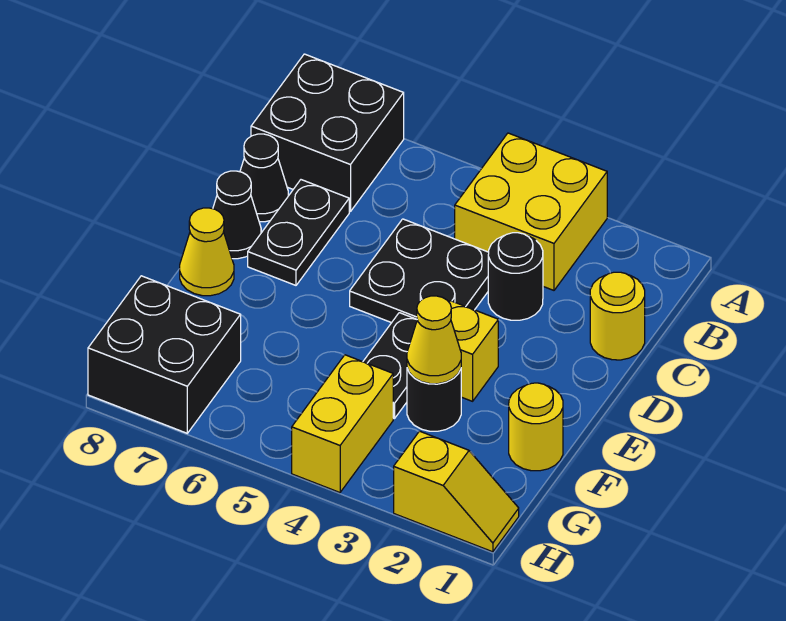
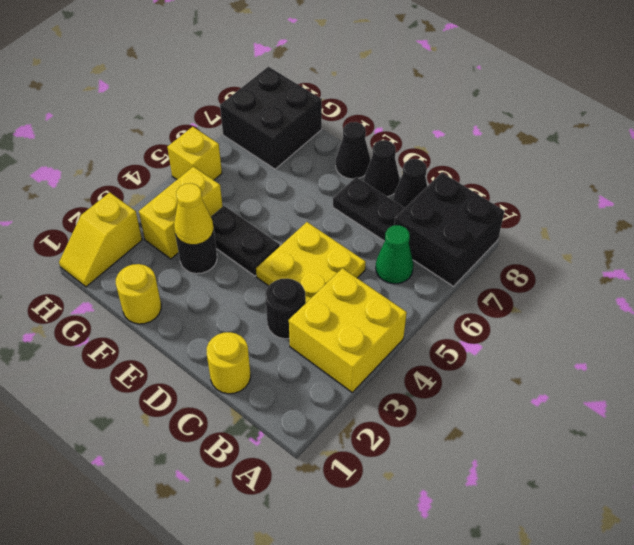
none -> green cone B6 level 1
black plate C4:D5 level 1 -> yellow plate C4:D5 level 1
yellow brick E3 level 1 -> yellow brick H5 level 1
yellow cone E8 level 1 -> black cone E8 level 1
yellow brick G4:H4 level 1 -> yellow brick G3:G4 level 1

